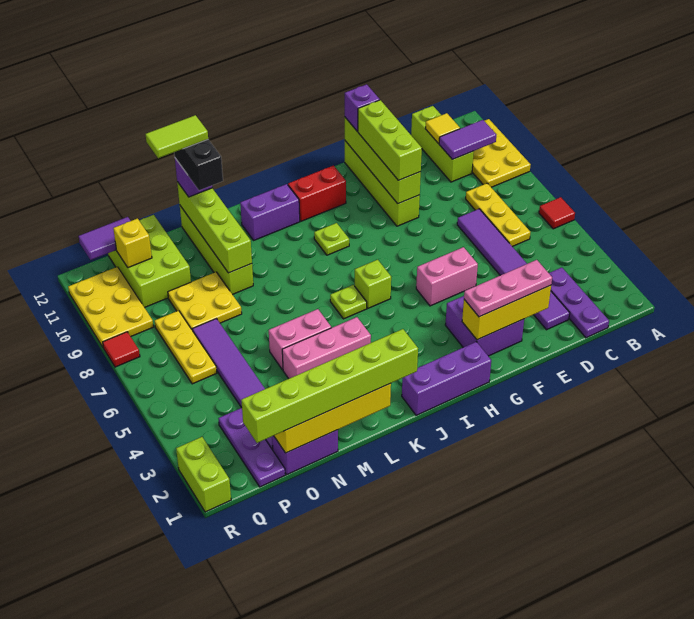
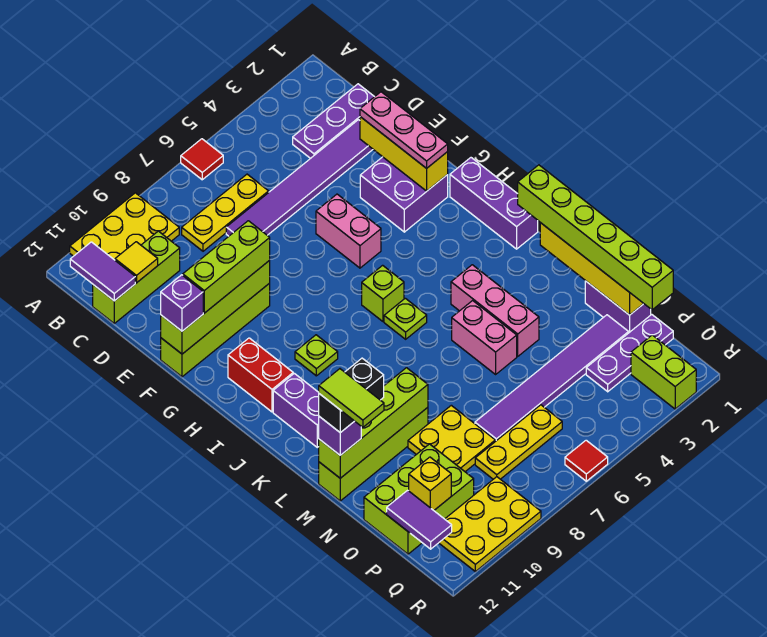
purple tile B10:C10 level 2 -> purple tile B12:C12 level 2
lime brick R1:R2 level 1 -> lime brick Q2:R2 level 1
red tile R8 level 1 -> red tile R6 level 1

